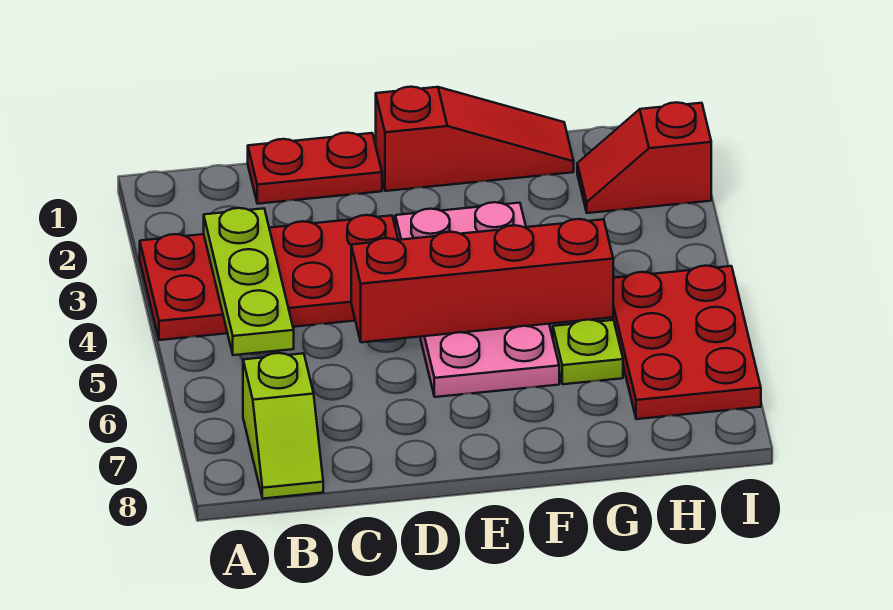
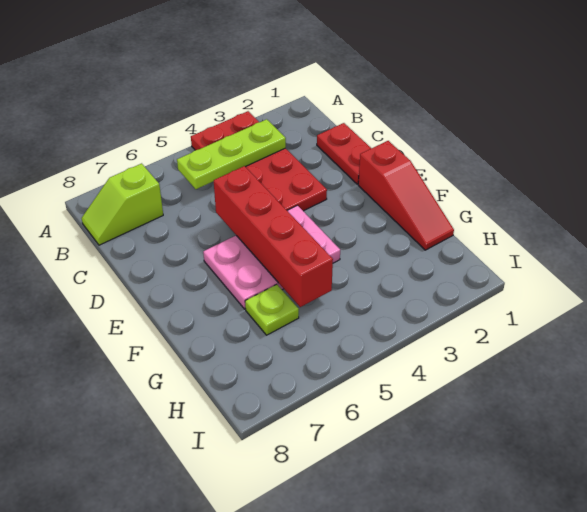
pink plate E3:F6 level 1 -> pink plate E4:F6 level 1
red slope H2:I2 level 1 top I -> none
red plate H5:I7 level 1 -> none

